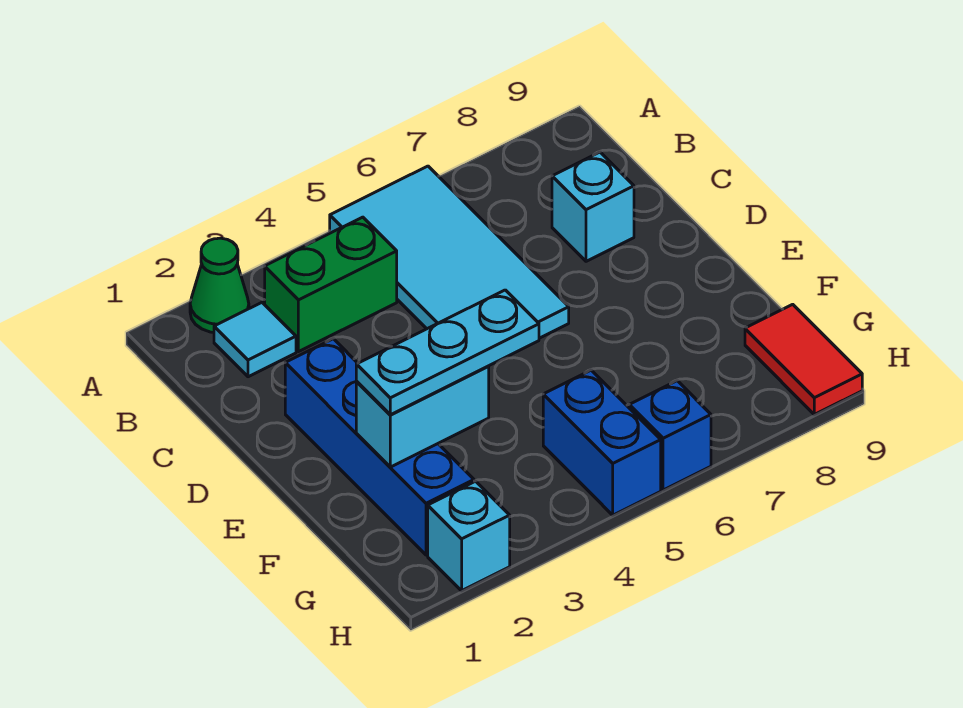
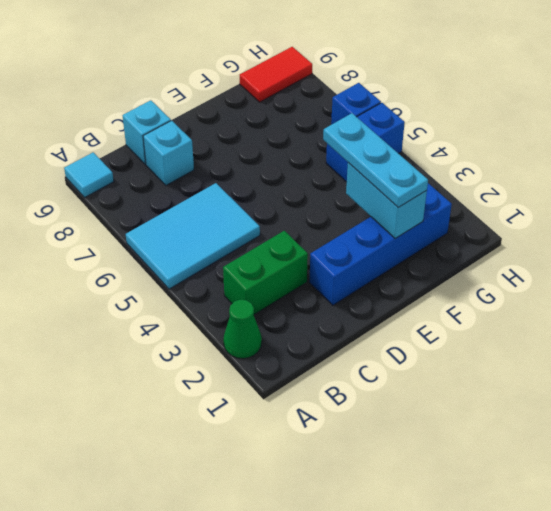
cyan tile A5:D6 level 1 -> cyan tile A5:C6 level 1
cyan tile B2 level 1 -> cyan tile A9 level 1
green brick B3:B4 level 1 -> green brick B3:C3 level 1
cyan brick H2 level 1 -> cyan brick C9 level 1

